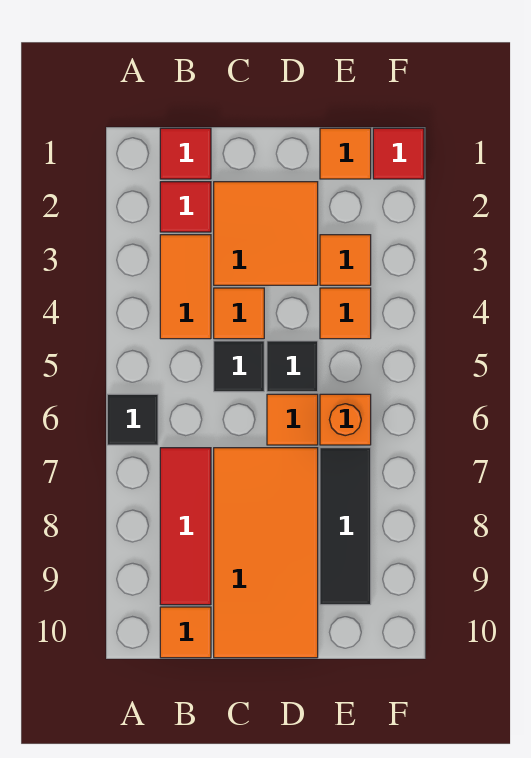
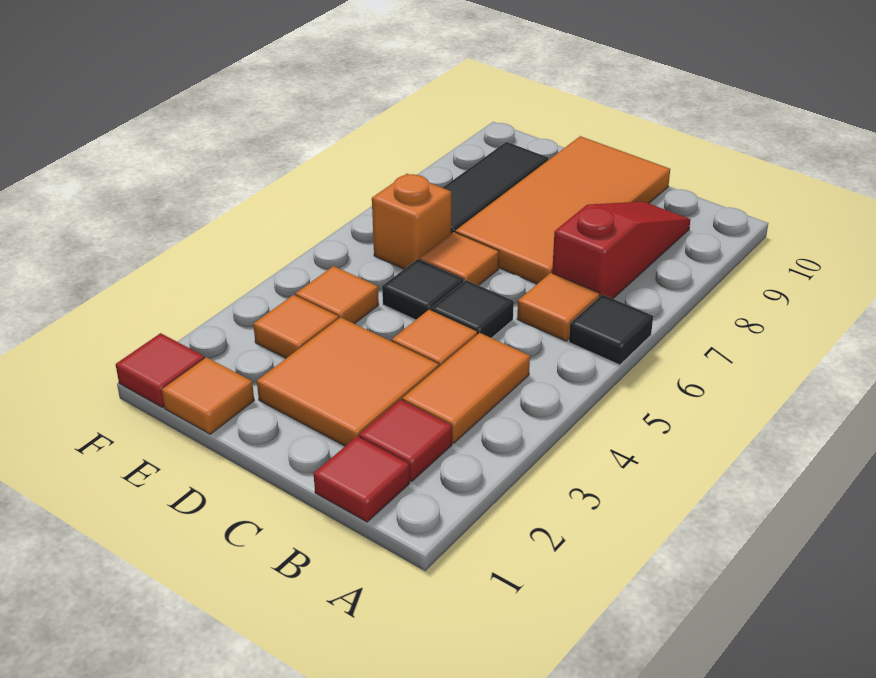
red tile B7:B9 level 1 -> red slope B7:B9 level 1 top 7
orange tile B10 level 1 -> orange tile B6 level 1

